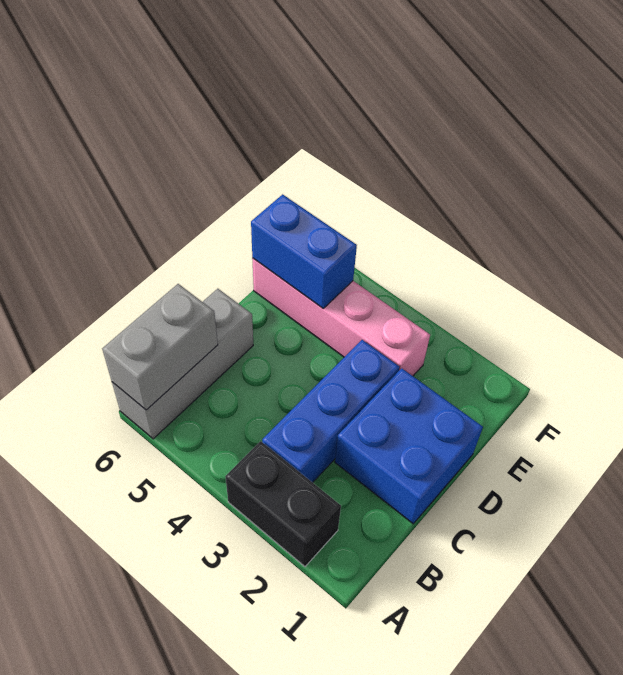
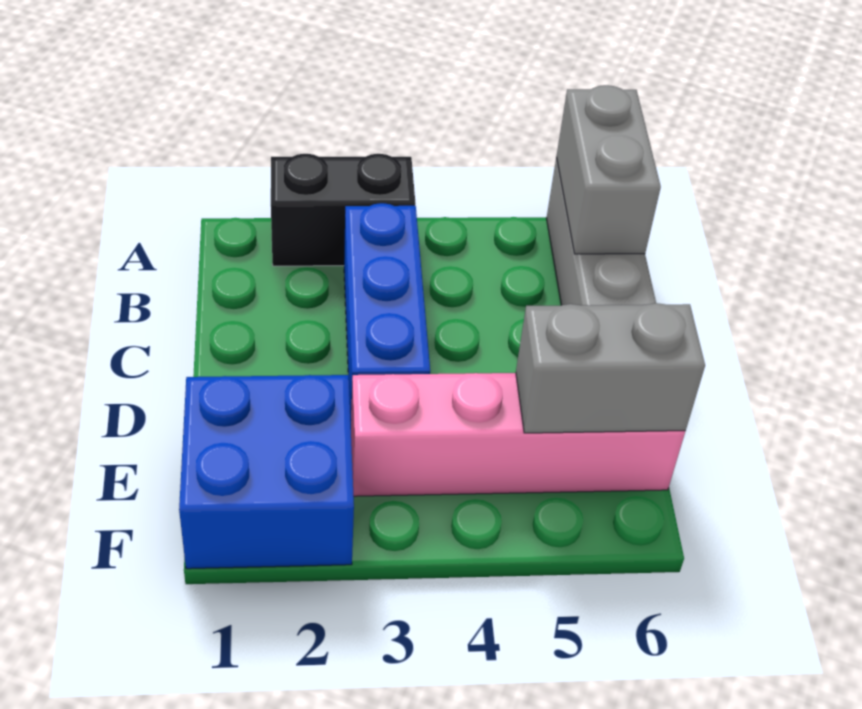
blue brick C1:D2 level 1 -> blue brick E1:F2 level 1
blue brick E5:E6 level 2 -> grey brick E5:E6 level 2

